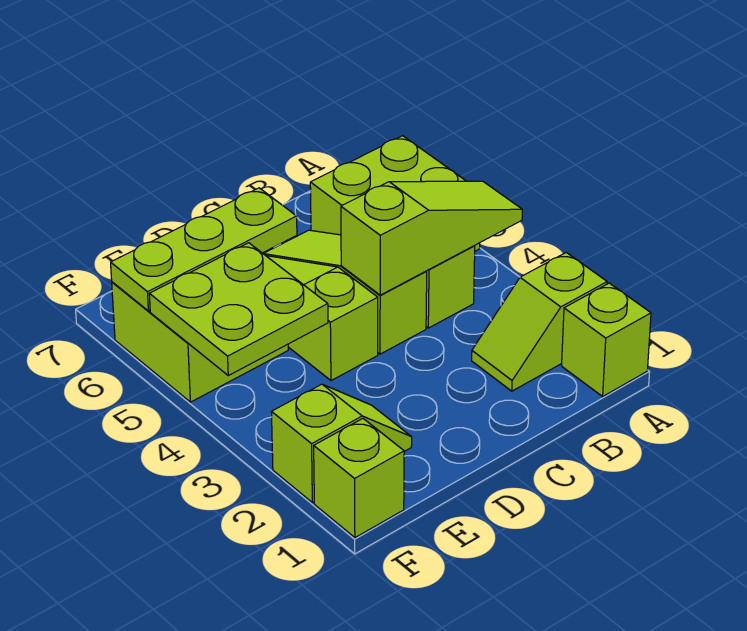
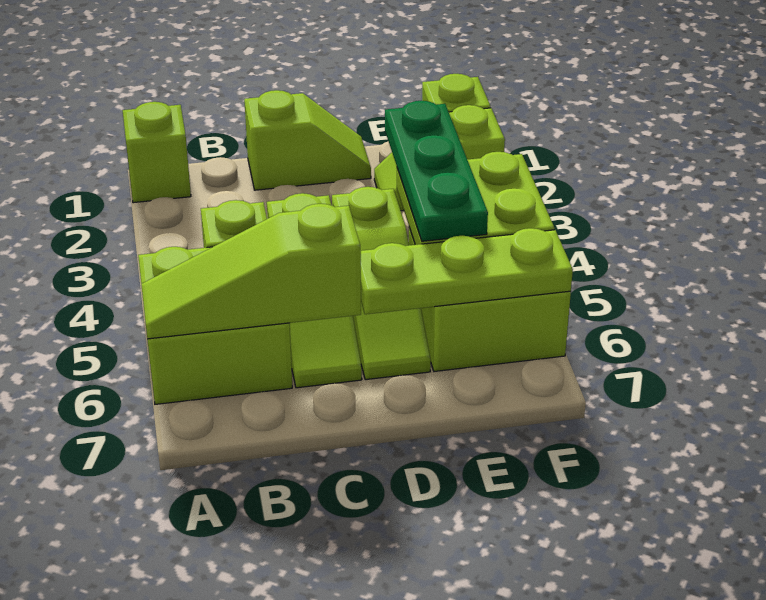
lime slope A2:B2 level 1 top A -> lime slope C1:D1 level 1 top C
lime slope A4:C4 level 2 top C -> lime slope A6:C6 level 2 top C
none -> green plate E3:E5 level 3

